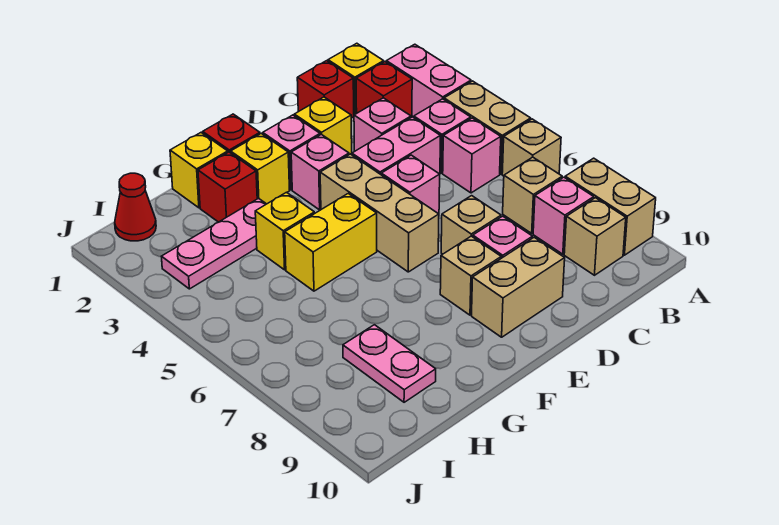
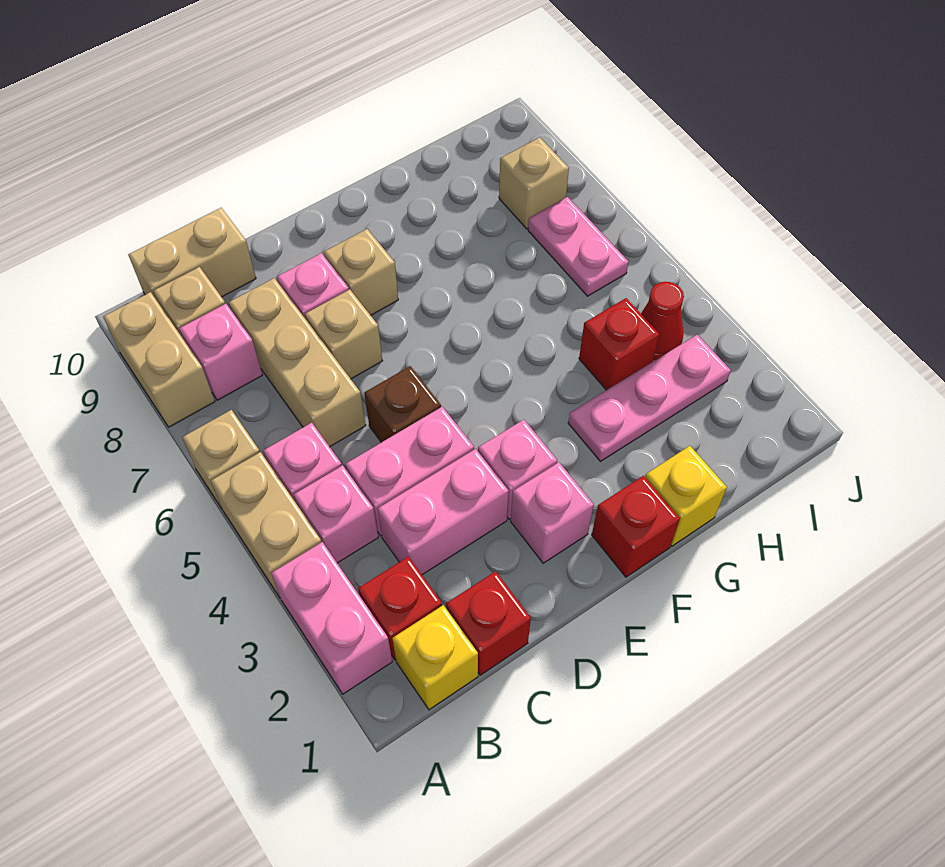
tan brick B7 level 1 -> tan brick I8 level 1
pink brick C3 level 1 -> pink brick C3:D3 level 1
yellow brick D2 level 1 -> none
pink brick D5 level 1 -> brown brick D5 level 1
tan brick D9:E9 level 1 -> tan brick B10:C10 level 1
tan brick E4:E6 level 1 -> tan brick C6:C8 level 1
yellow brick F2 level 1 -> none
yellow brick F5:G5 level 1 -> none
red brick G2 level 1 -> red brick H4 level 1
yellow brick G4 level 1 -> none
pink plate H8:H9 level 1 -> pink plate I6:I7 level 1
red cone I1 level 1 -> red cone I4 level 1

